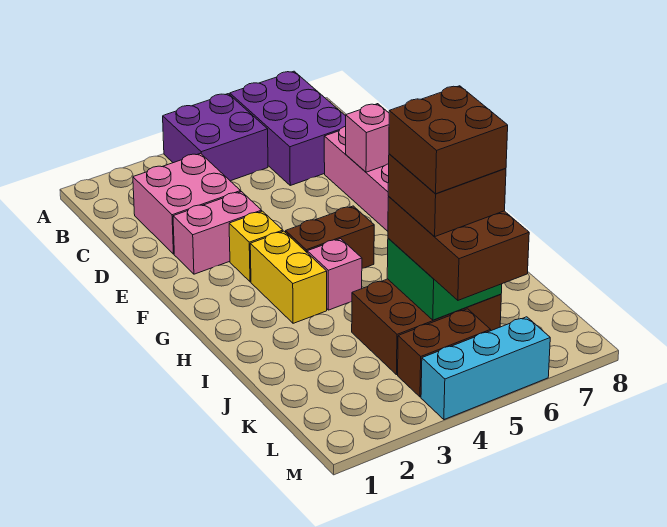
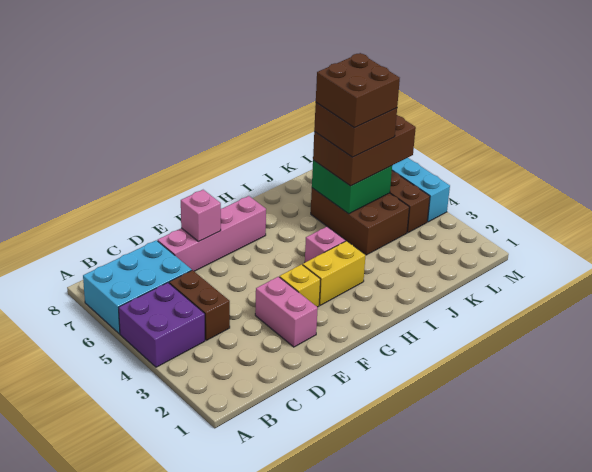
purple brick A6:C7 level 1 -> cyan brick A6:C7 level 1
pink brick C2:D3 level 1 -> none
brown brick G4:G5 level 1 -> brown brick C4:C5 level 1

